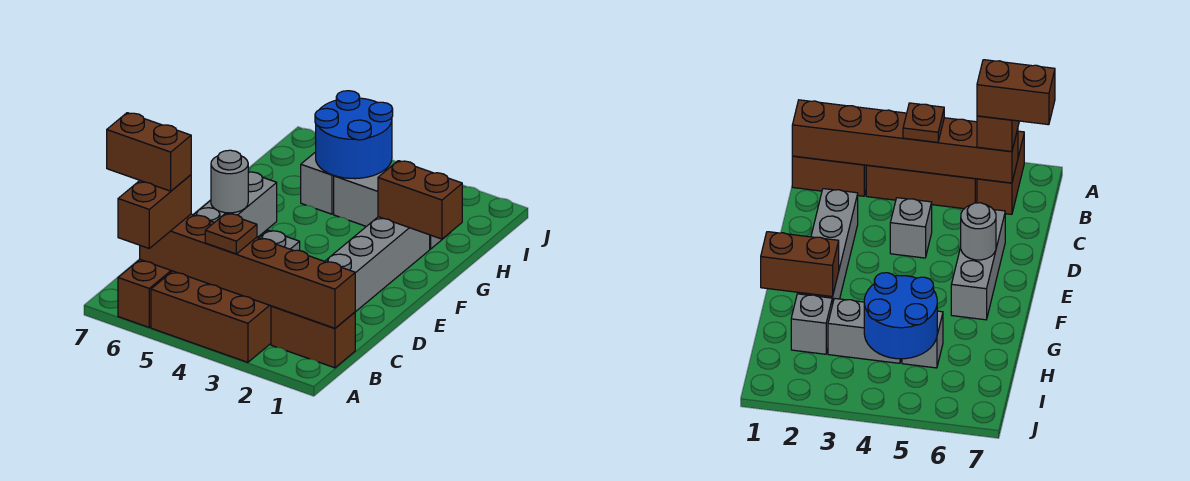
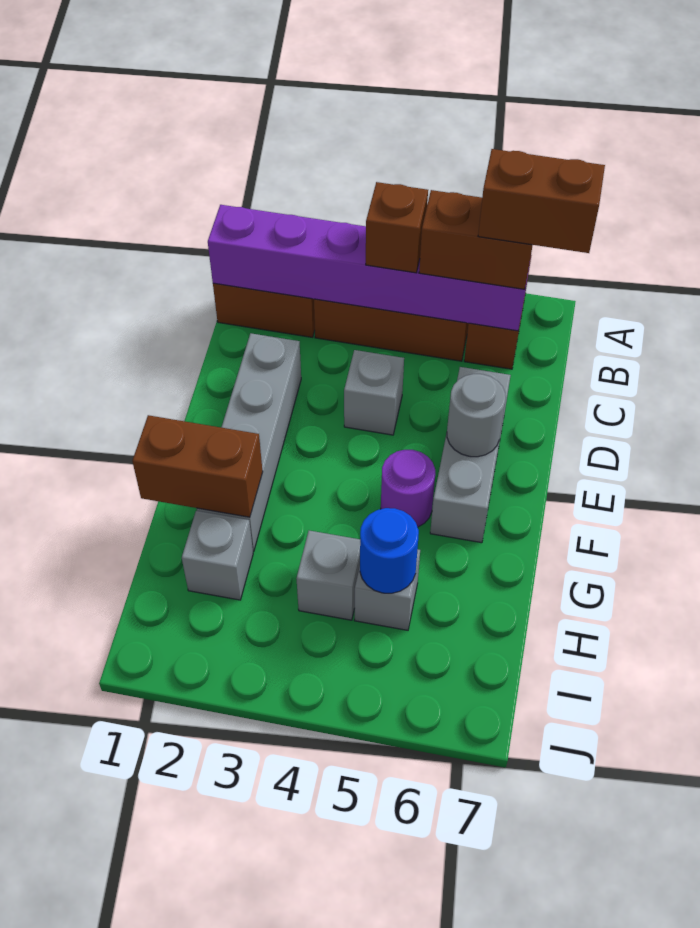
brown brick A6:B6 level 3 -> brown brick B5:B6 level 3
brown brick B1:B6 level 2 -> purple brick B1:B6 level 2
brown plate B4 level 3 -> brown brick B4 level 3
none -> purple round brick F5 level 1
grey brick H3:H4 level 1 -> grey brick H4 level 1
blue round brick H4:I5 level 2 -> blue round brick H5 level 2

